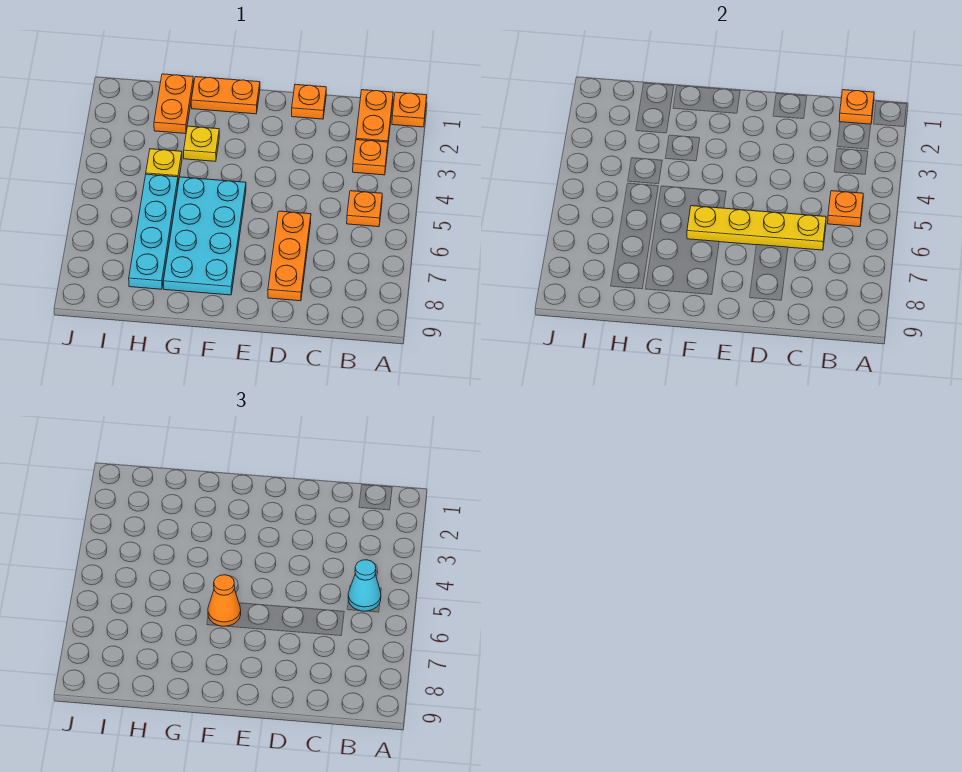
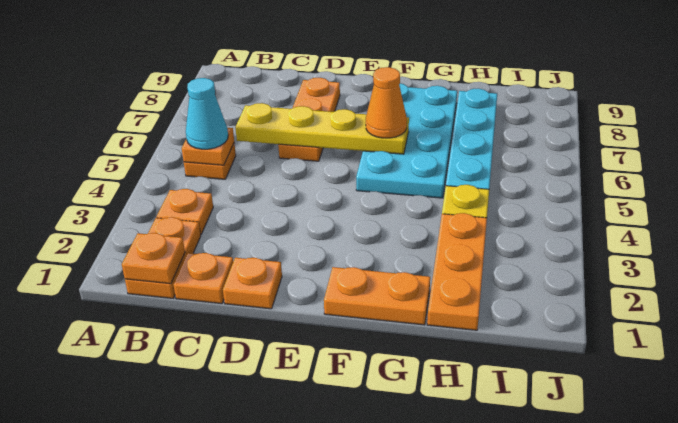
orange plate A1 level 1 -> orange plate C1 level 1
yellow plate G3 level 1 -> none
orange plate H1:H2 level 1 -> orange plate H1:H3 level 1

